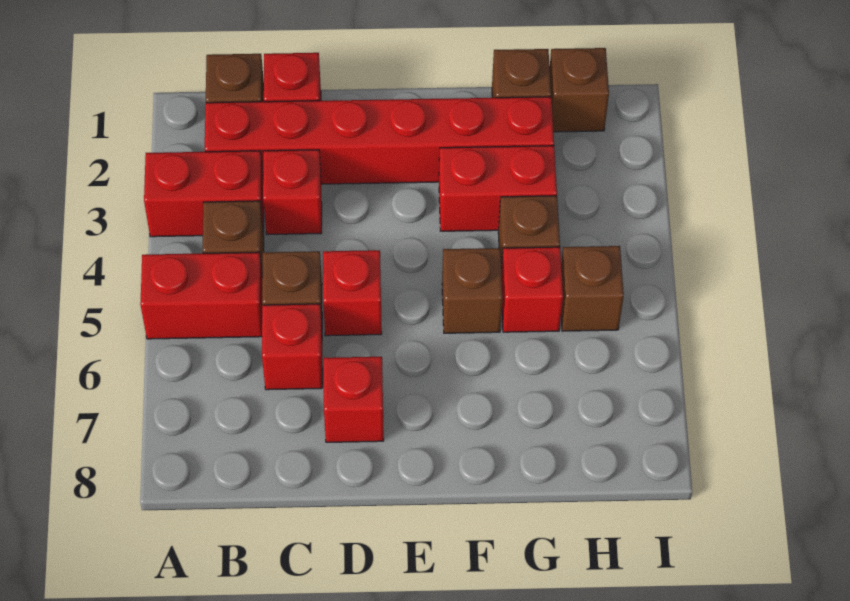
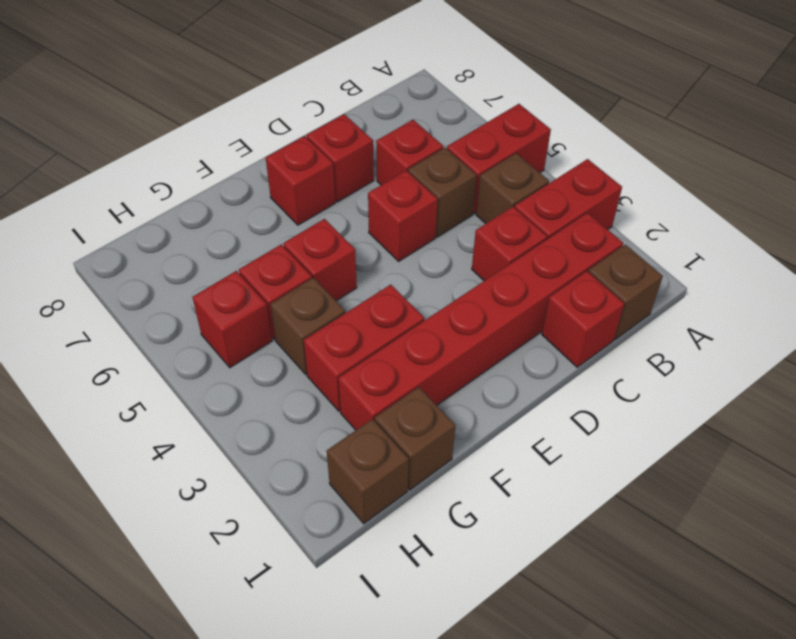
none -> red brick E7 level 1
brown brick F5 level 1 -> red brick F5 level 1
brown brick H5 level 1 -> red brick H5 level 1

